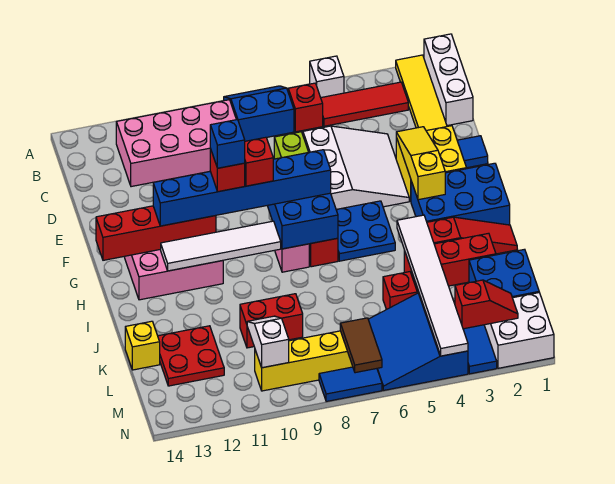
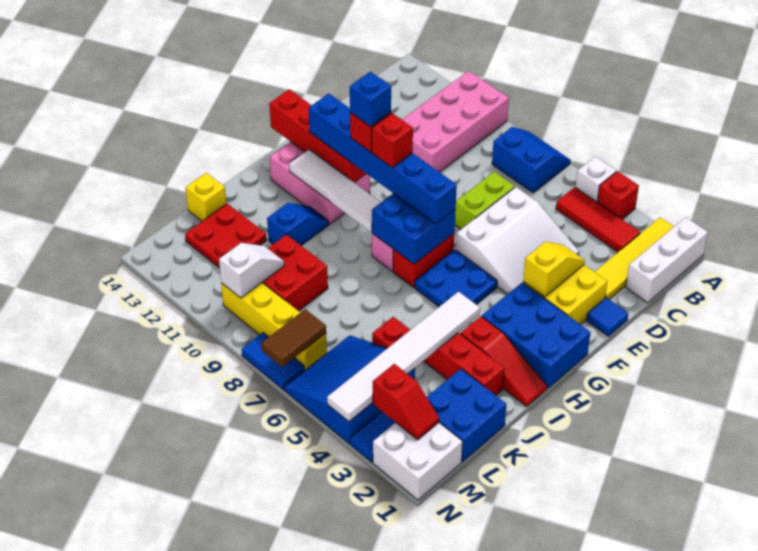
red brick B6 level 1 -> red brick A4 level 1
pink brick B9:C12 level 1 -> pink brick A10:D11 level 1
yellow slope E3:G3 level 2 top G -> yellow slope E3:F3 level 2 top F
none -> blue slope I11:J11 level 1 top J
red brick K9:K10 level 1 -> red brick K9:L10 level 1

